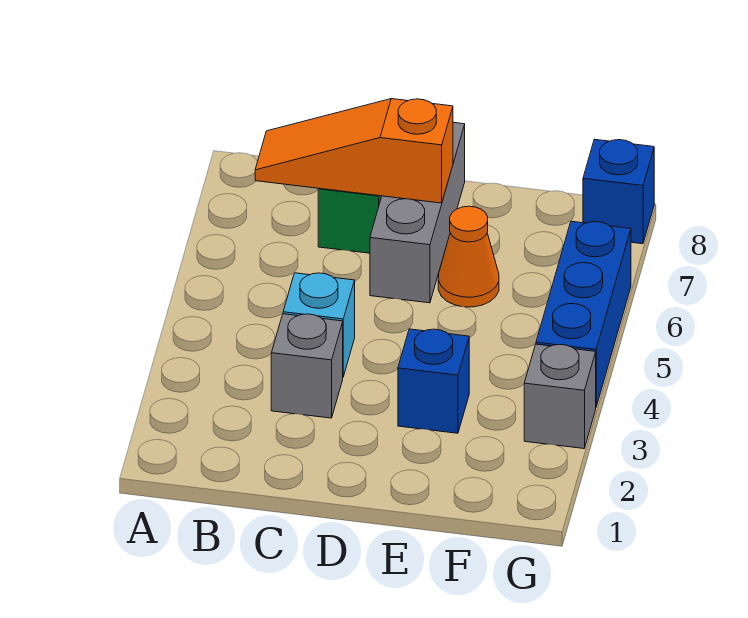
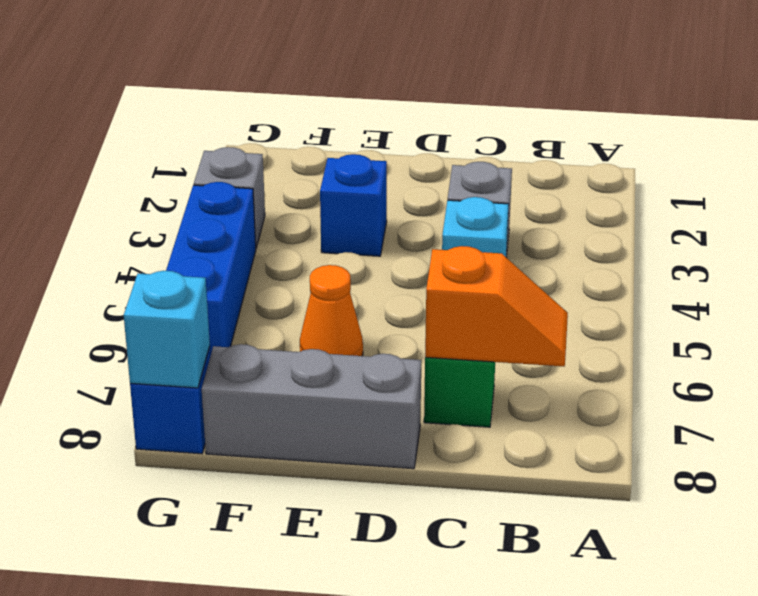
orange slope B7:D7 level 2 top D -> orange slope B7:C7 level 2 top C
grey brick D6:D8 level 1 -> grey brick D8:F8 level 1
none -> cyan brick G8 level 2

